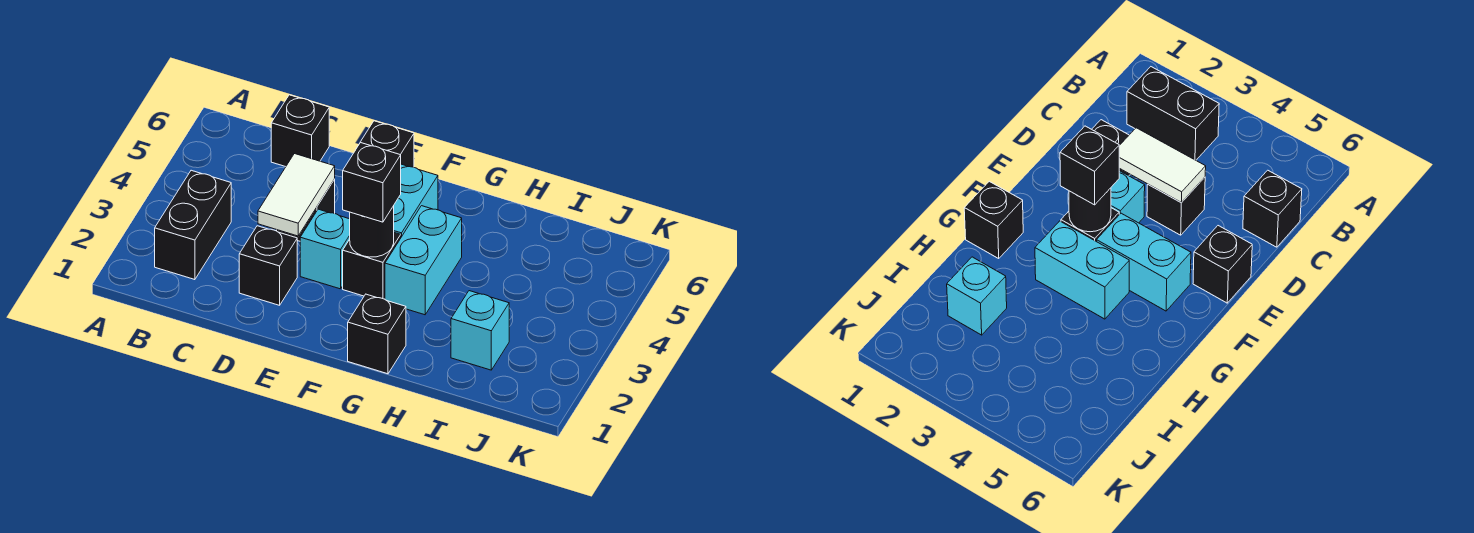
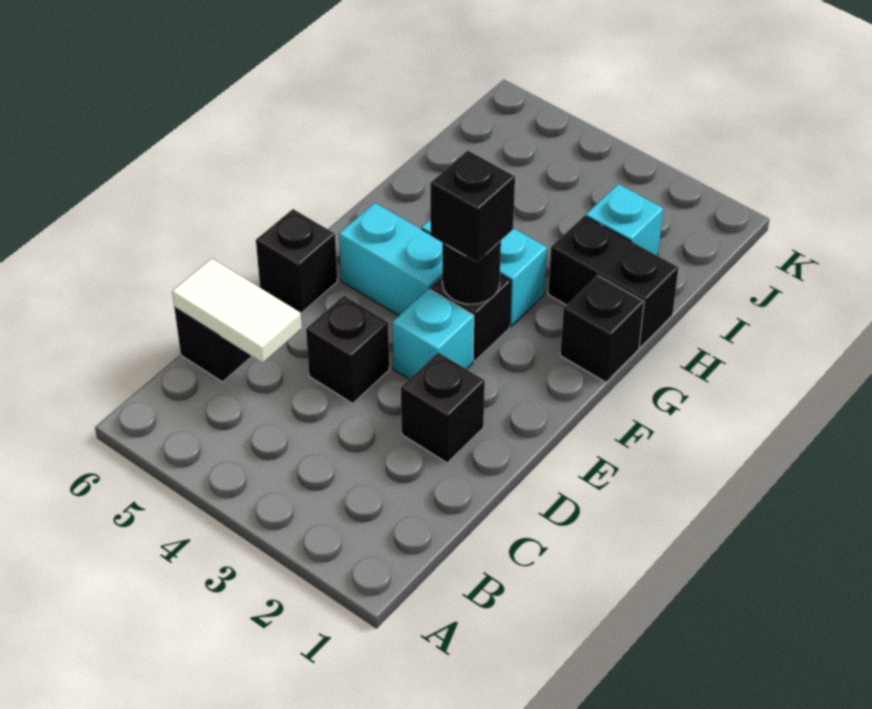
black brick B2:B3 level 1 -> black brick H1:H2 level 1
white tile D3:D4 level 2 -> white tile C5:C6 level 2

